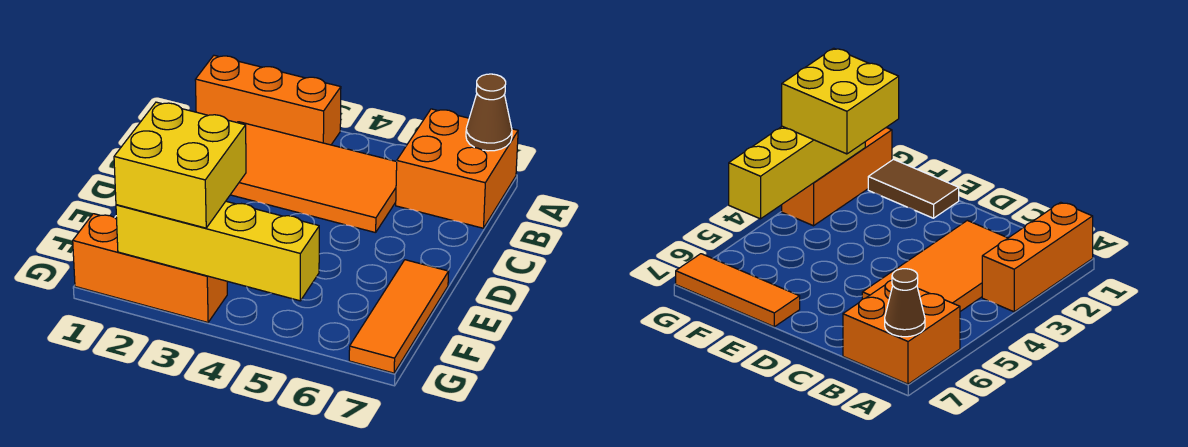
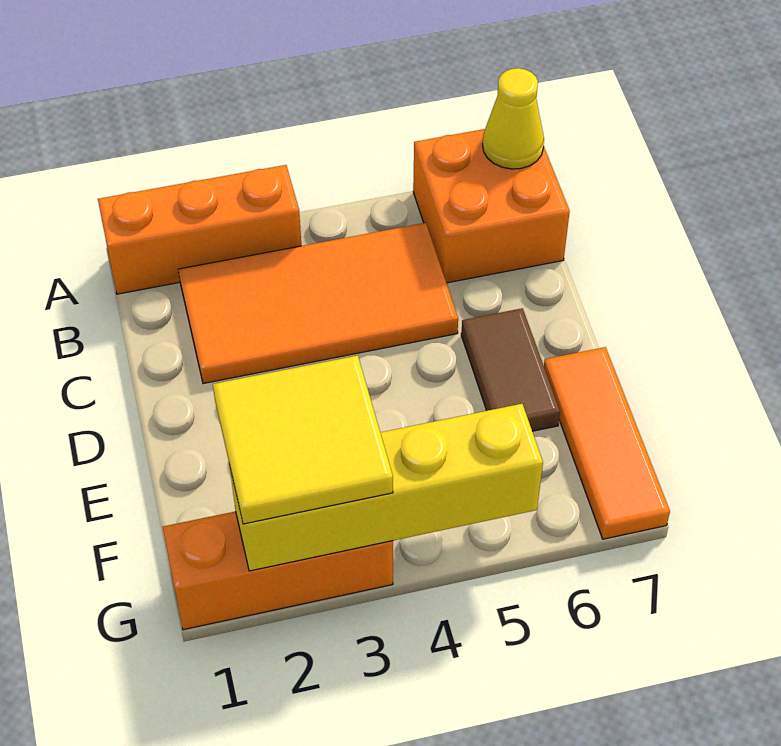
brown cone A7 level 2 -> yellow cone A7 level 2
brown tile E1:F1 level 1 -> brown tile D6:E6 level 1
yellow brick F2:G3 level 3 -> yellow tile F2:G3 level 3

